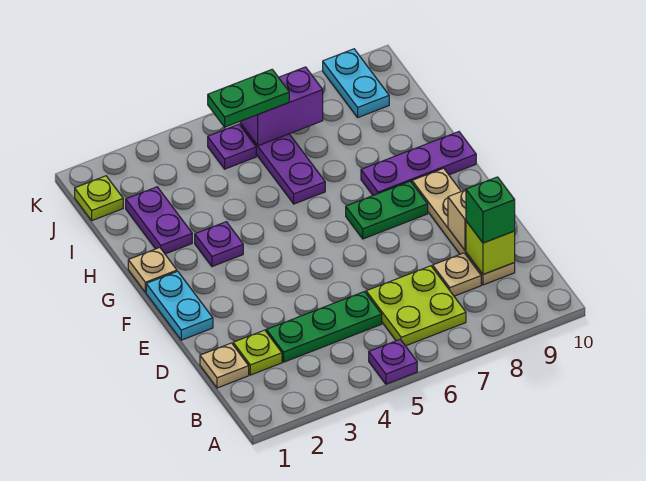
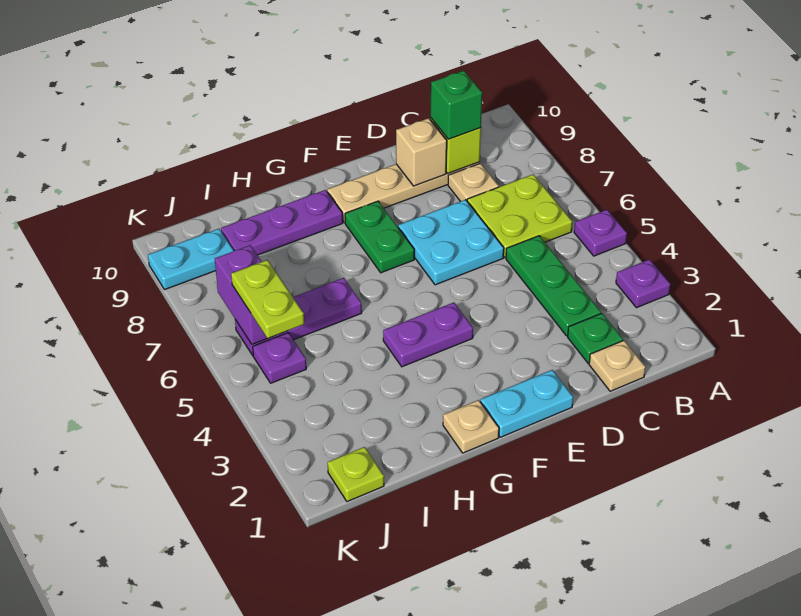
lime plate C2 level 1 -> green plate C2 level 1
none -> cyan plate D6:E7 level 1
purple plate G3 level 1 -> purple plate A3 level 1
purple plate G8:G10 level 1 -> purple plate G9:I9 level 1
purple plate H2:I2 level 1 -> purple plate F4:G4 level 1
green plate J5:J6 level 3 -> lime plate J5:J6 level 3

